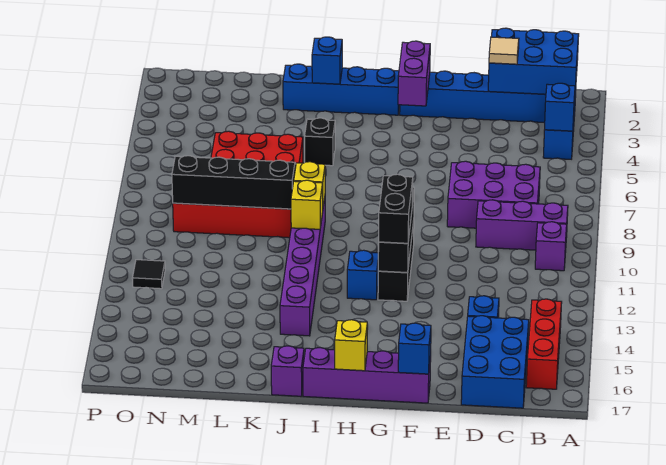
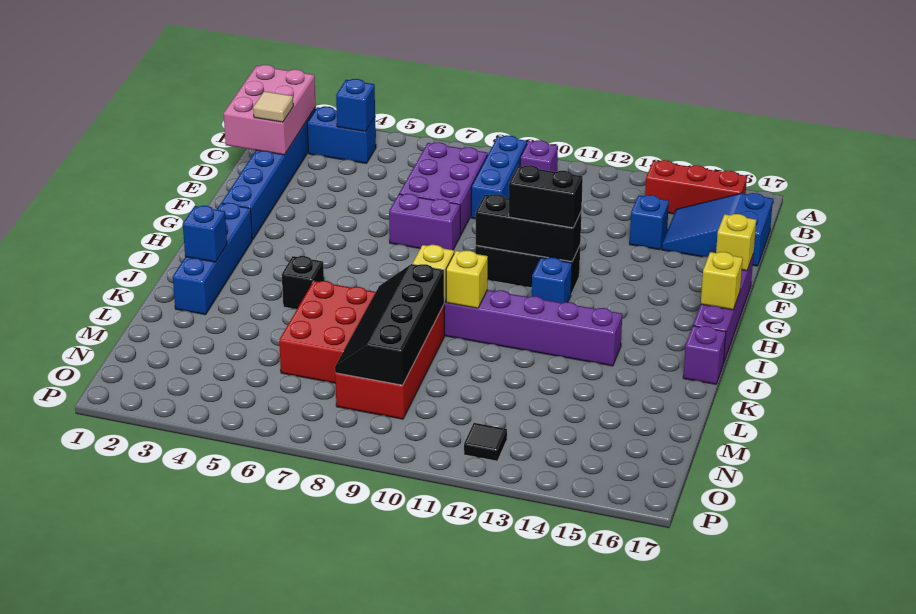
blue brick B1:D2 level 2 -> pink brick B1:D2 level 2
purple brick B9:D9 level 1 -> blue brick B9:D9 level 1
blue brick C15:D17 level 1 -> blue slope C15:D17 level 1 top 17
blue brick F17 level 2 -> yellow brick F17 level 2
purple brick G2:G3 level 2 -> purple brick F7:F8 level 1

